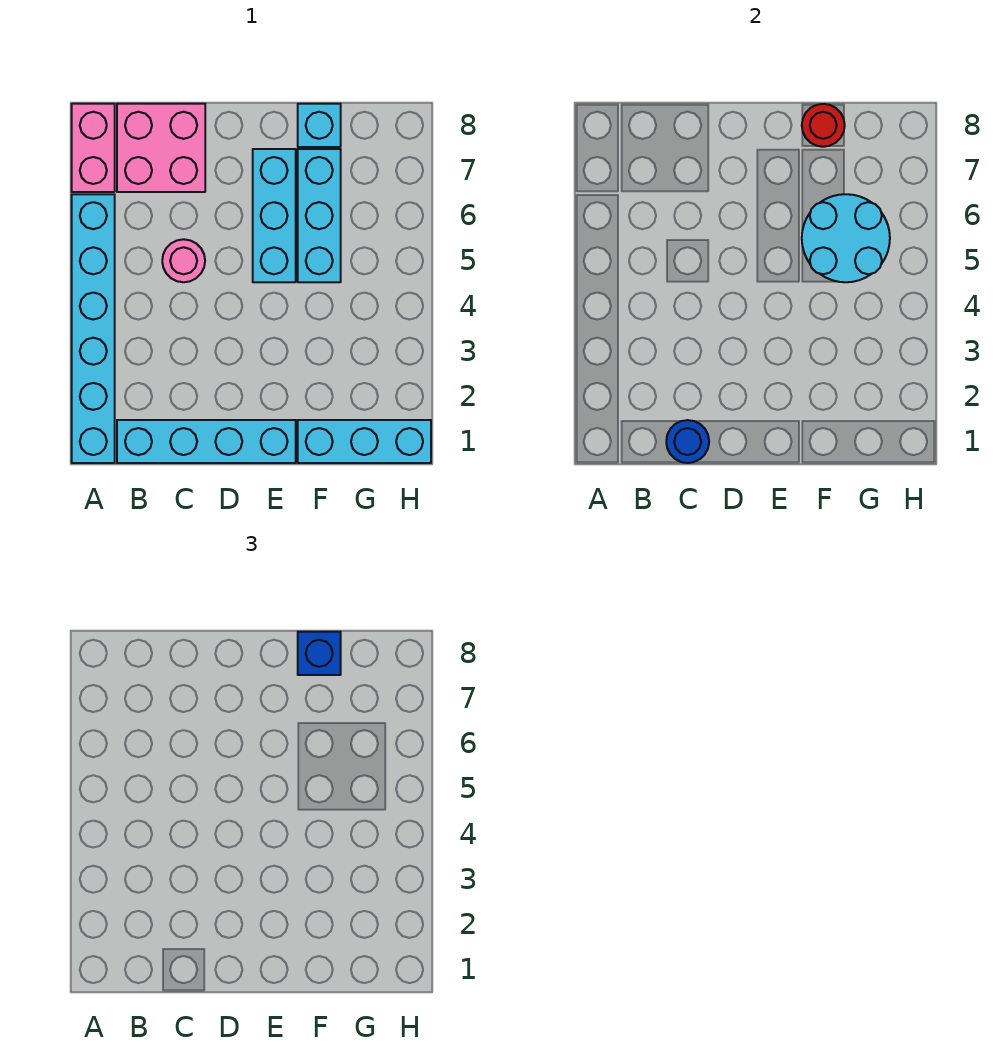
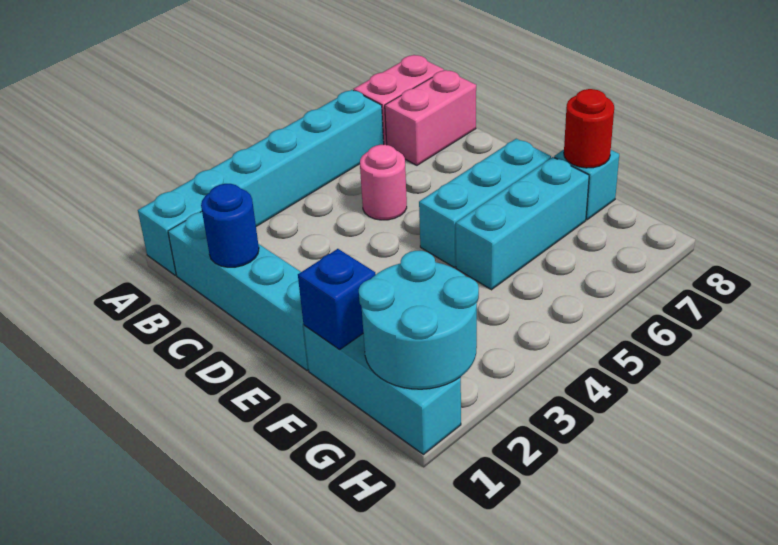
pink brick B7:C8 level 1 -> pink brick B7:B8 level 1
cyan round brick F5:G6 level 2 -> cyan round brick G1:H2 level 2
blue brick F8 level 3 -> blue brick F1 level 2

